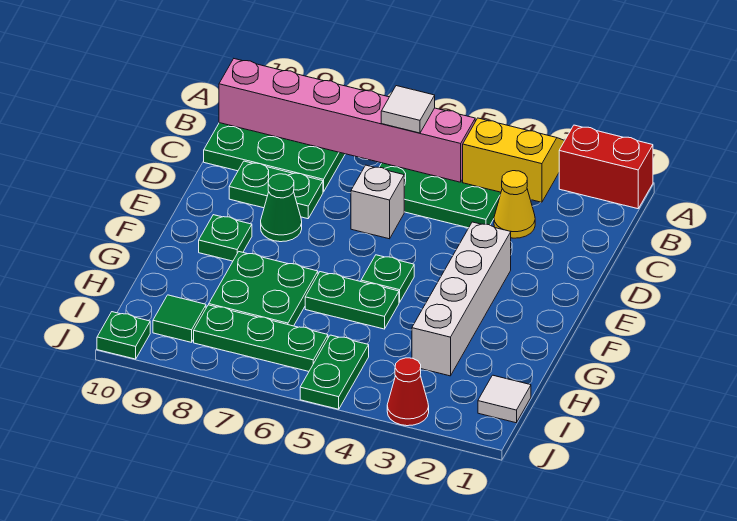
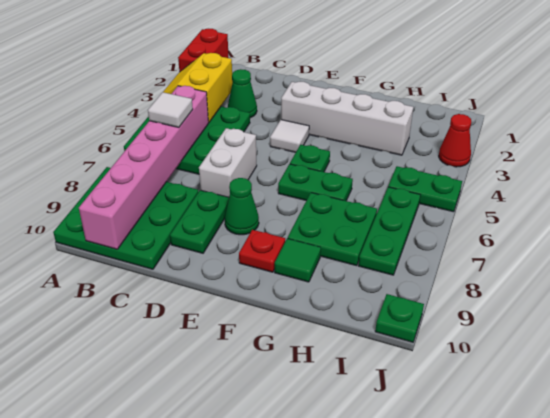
yellow cone C3 level 1 -> green cone C3 level 1
white brick D6 level 1 -> white brick D6:D7 level 1
green plate F9 level 1 -> red plate F9 level 1
green plate G5:G6 level 1 -> green plate F6:G6 level 1
white tile I1 level 1 -> white tile E4 level 1
green tile I9 level 1 -> green tile G9 level 1

